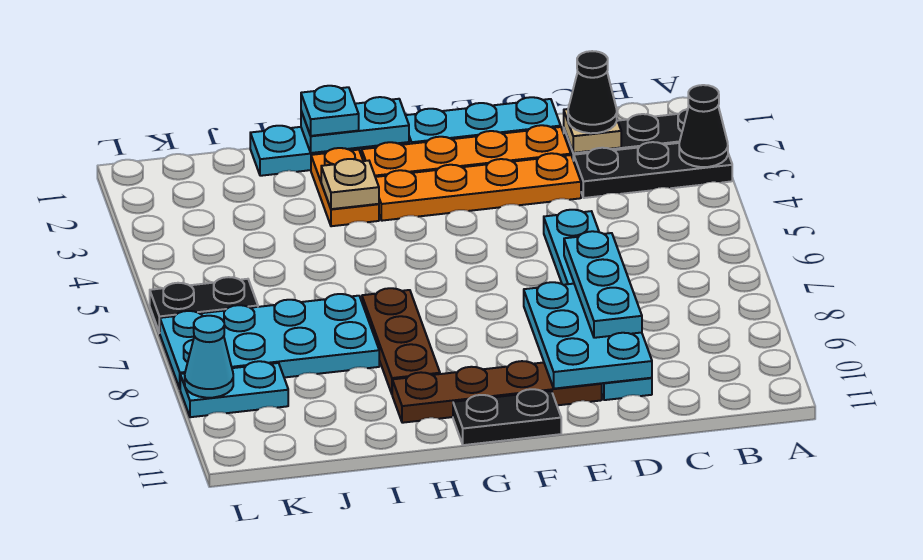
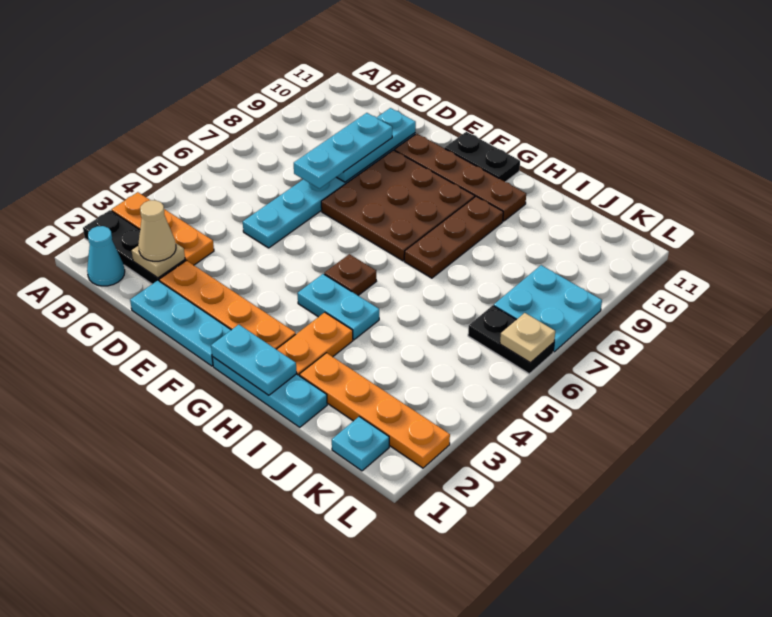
black plate A3:C3 level 1 -> orange plate A3:C3 level 1
black cone A3 level 2 -> none
black cone C2 level 3 -> tan cone C2 level 3
orange plate D3:G3 level 1 -> orange plate I2:L2 level 1
cyan plate D8:E10 level 2 -> cyan plate D8:D10 level 2
none -> brown plate E7:G9 level 1
none -> brown plate G5 level 1
cyan plate H1 level 3 -> cyan plate K1 level 1
tan plate H3 level 2 -> tan plate L6 level 2
cyan plate I7:L8 level 1 -> cyan plate K7:L8 level 1
cyan plate K9:L9 level 1 -> cyan plate G4:H4 level 1
cyan cone L9 level 2 -> cyan cone B1 level 1

